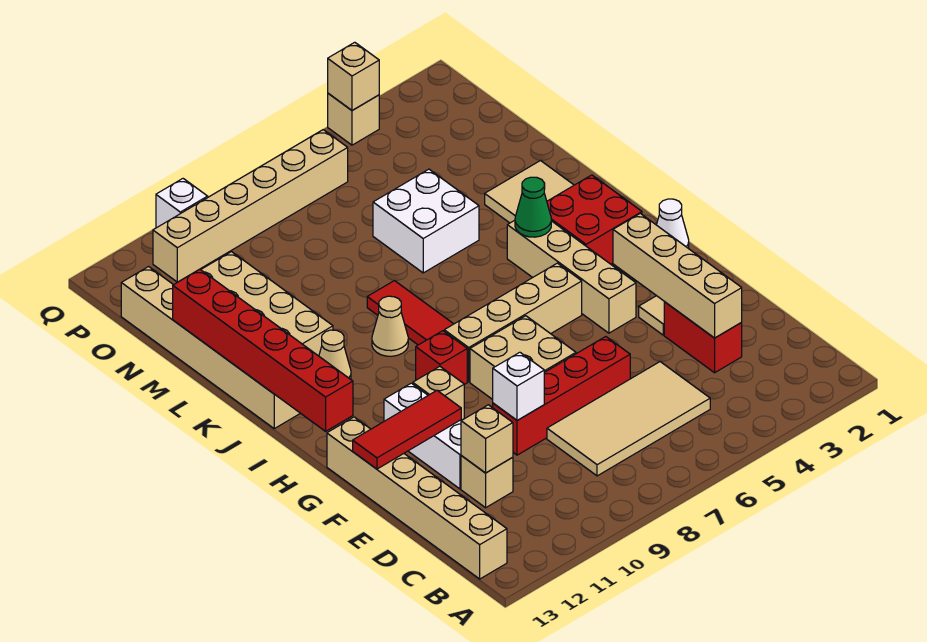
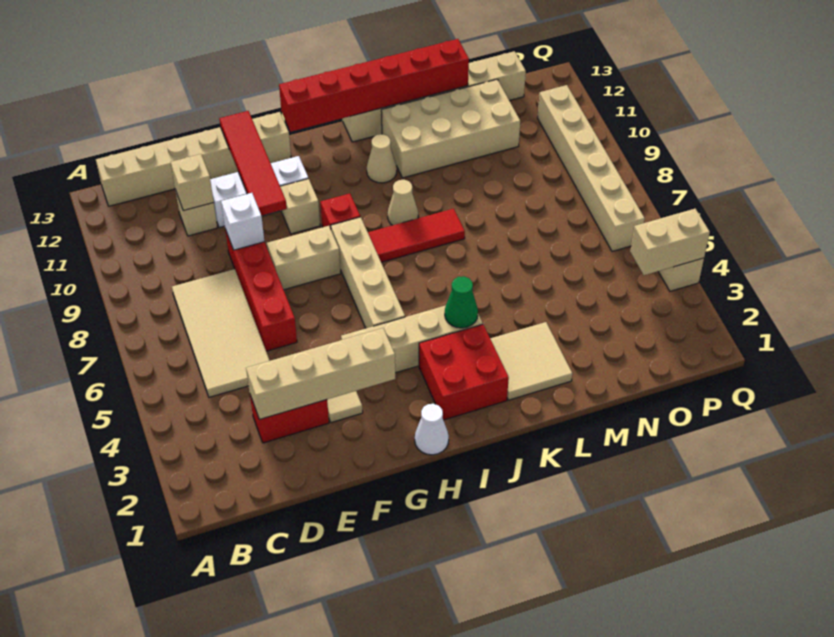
tan brick F7:G8 level 1 -> tan brick F8:G8 level 1
red tile F11:F13 level 2 -> red tile F10:F13 level 2
white brick L5:M6 level 1 -> none
tan brick Q4 level 2 -> tan brick P4:Q4 level 2
white brick Q10 level 1 -> none

